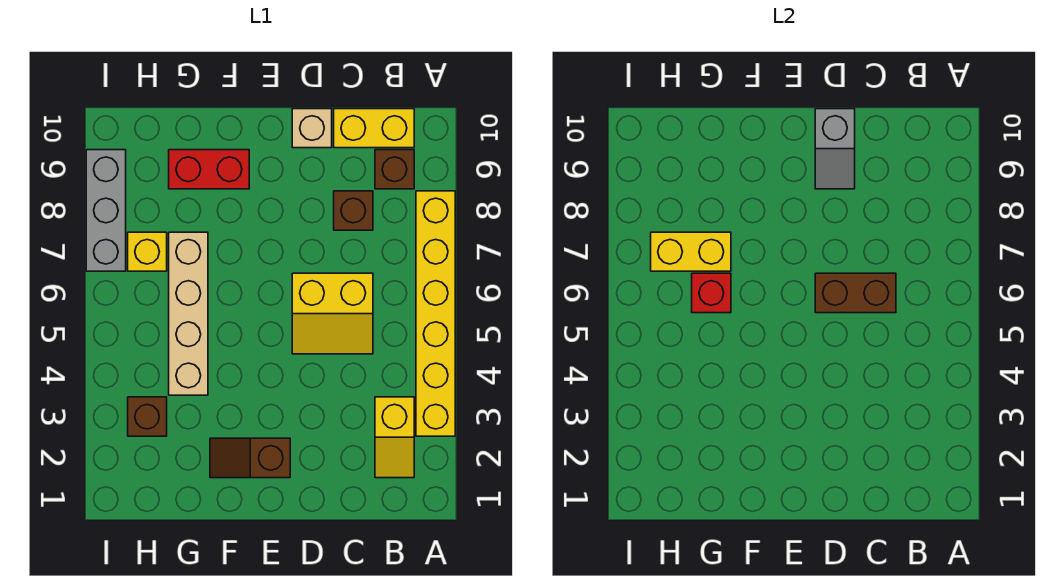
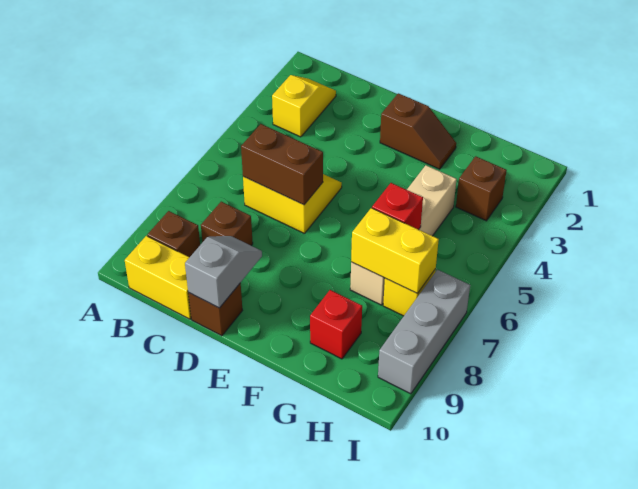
yellow brick A3:A8 level 1 -> none
tan brick D10 level 1 -> brown brick D10 level 1
red brick F9:G9 level 1 -> red brick G9 level 1

